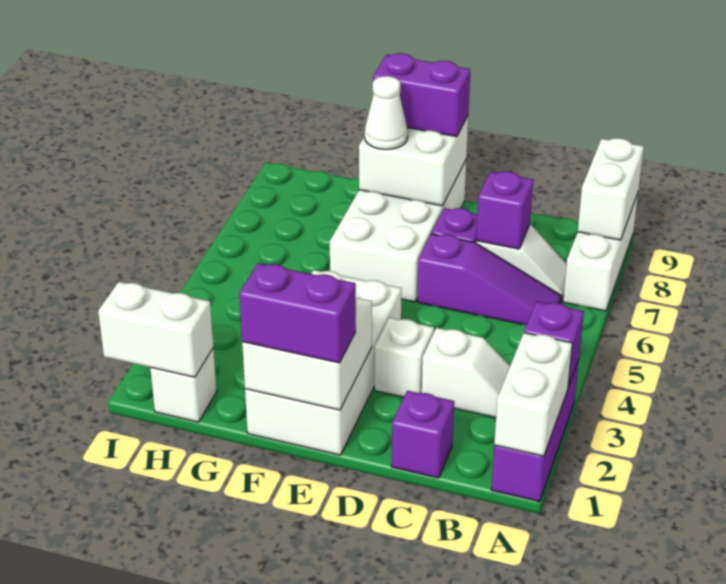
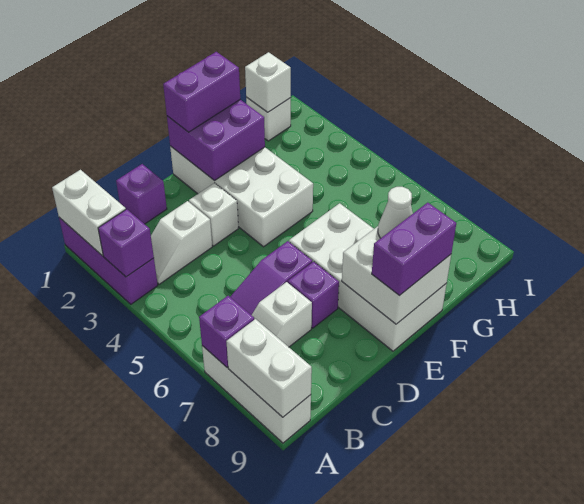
purple brick C7 level 2 -> purple brick A7 level 2
white brick E1:F2 level 2 -> purple brick E1:F2 level 2
white brick H1:I1 level 2 -> white brick H1 level 2

